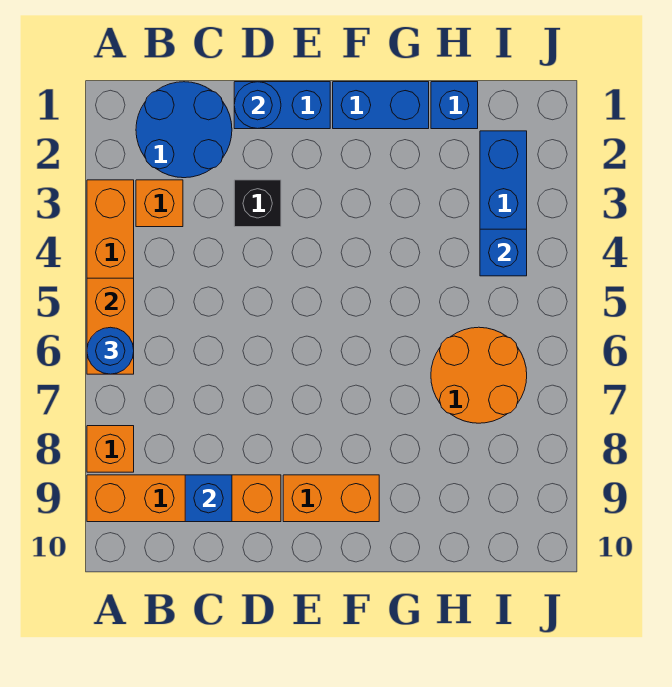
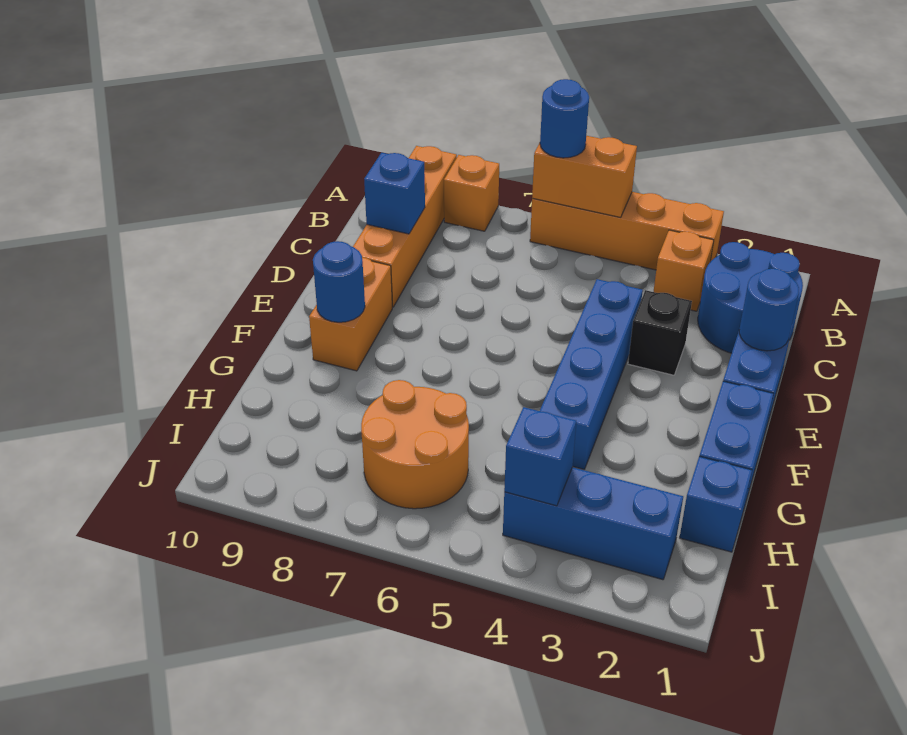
none -> blue brick D4:G4 level 1
none -> blue round brick F9 level 2

